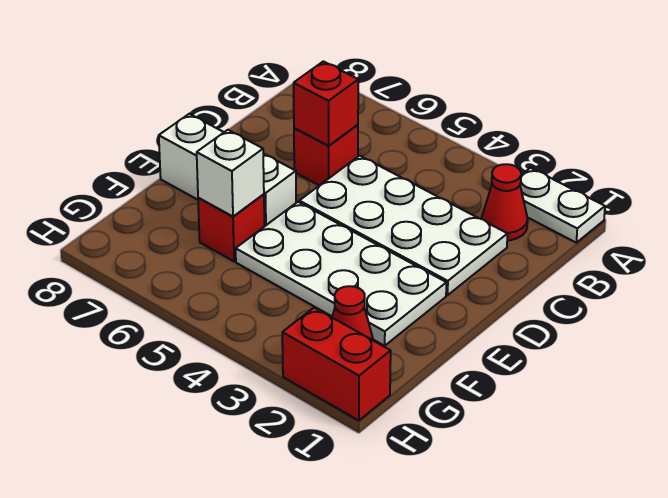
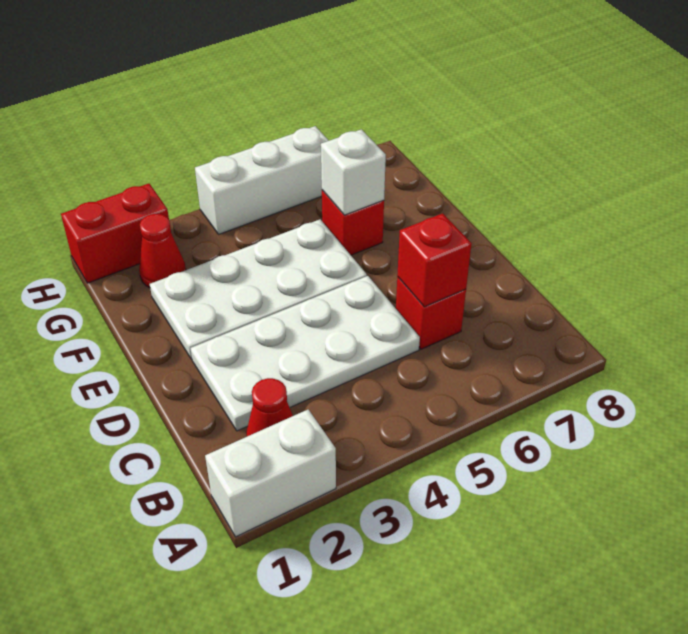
white plate A1:A2 level 1 -> white brick A1:A2 level 1
white brick E6:E8 level 1 -> white brick H4:H6 level 1

